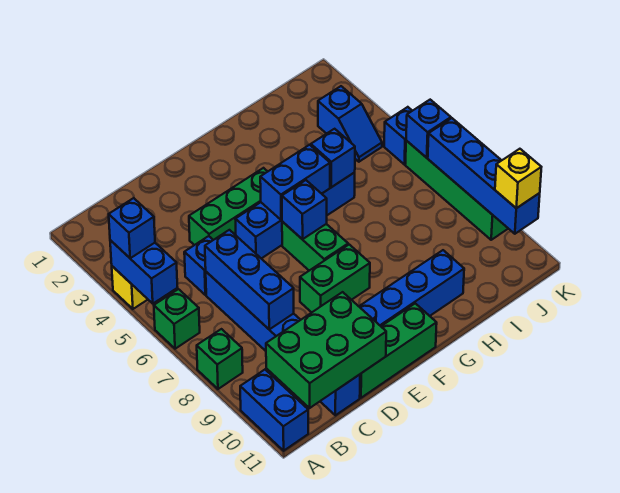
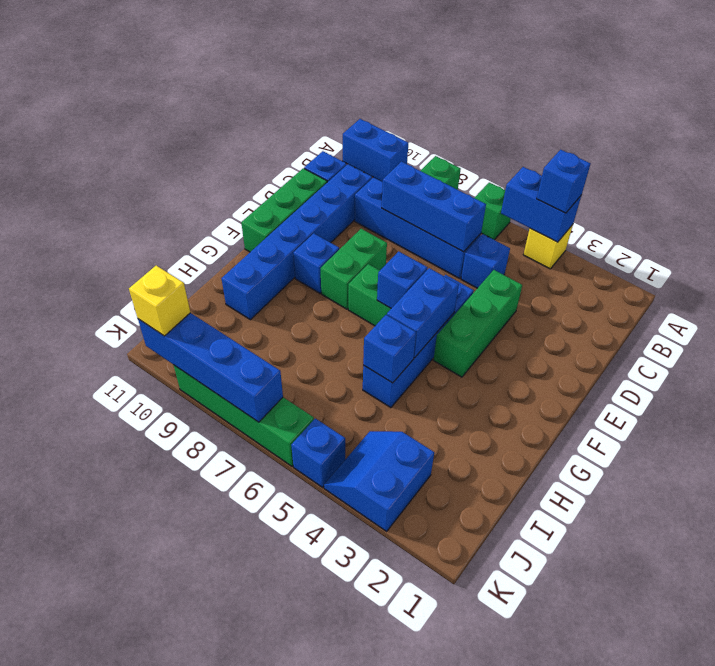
green brick B10:D11 level 2 -> none
blue slope J3:J4 level 1 top 3 -> blue slope J3:K4 level 1 top 3
blue brick K6 level 2 -> blue brick F9 level 1

